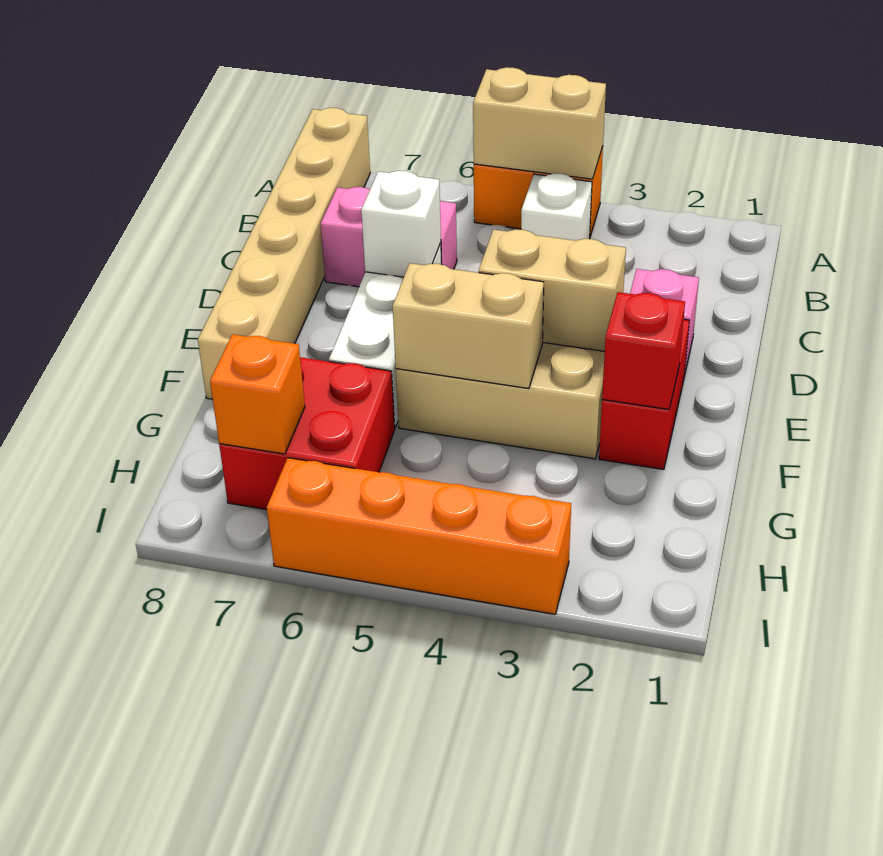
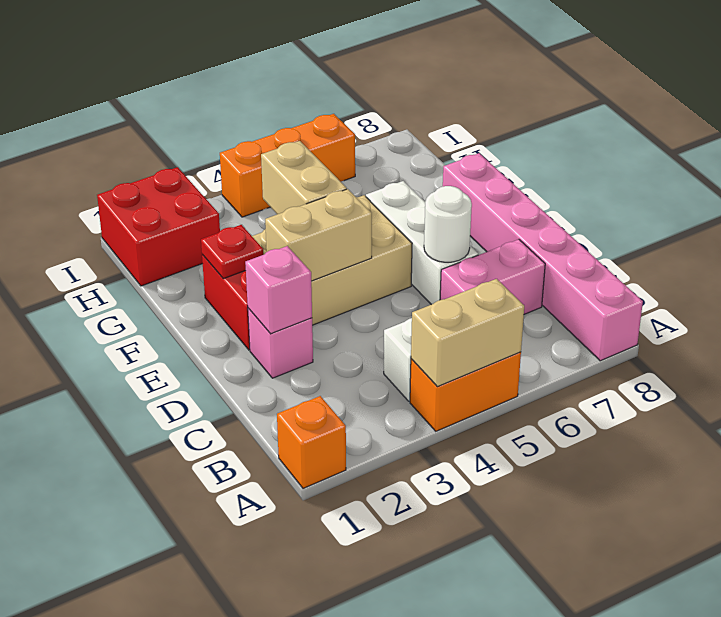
tan brick A8:F8 level 1 -> pink brick A8:F8 level 1
none -> pink brick D2 level 2
white brick D6 level 2 -> white round brick D6 level 2
red brick F2 level 2 -> red plate F2 level 2
tan brick F4:F5 level 2 -> tan brick F4:G4 level 2
red brick G6:H7 level 1 -> red brick H1:I2 level 1
orange brick H7 level 2 -> orange brick A1 level 1
orange brick I3:I6 level 1 -> orange brick I4:I6 level 1

